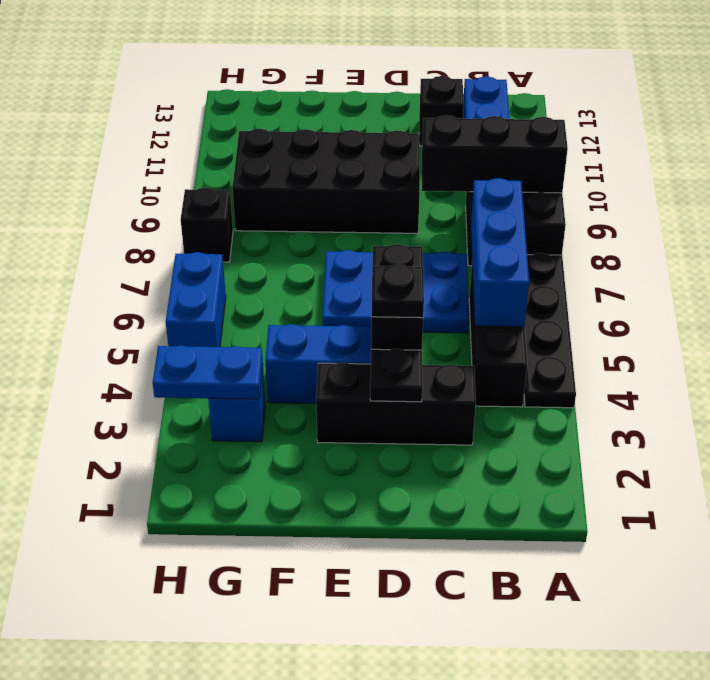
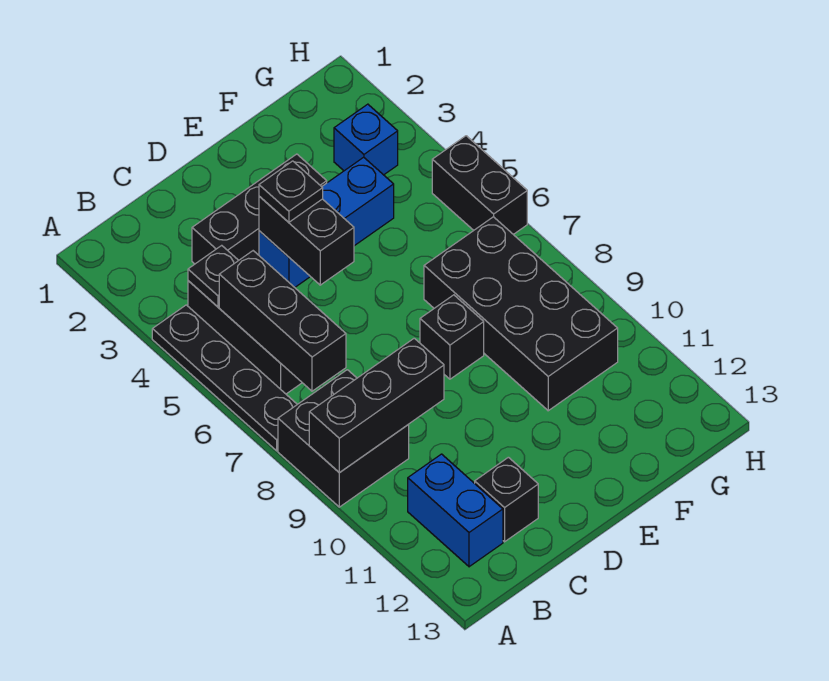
blue brick B5:B7 level 2 -> black brick B5:B7 level 2
blue plate C6:E7 level 1 -> none
black plate D3 level 2 -> black plate B4 level 2
black brick D9:G10 level 1 -> black brick F7:G10 level 1
blue plate G3:H3 level 2 -> none
blue brick H5:H6 level 1 -> black brick H5:H6 level 1
black brick H8 level 1 -> black brick E8 level 1

